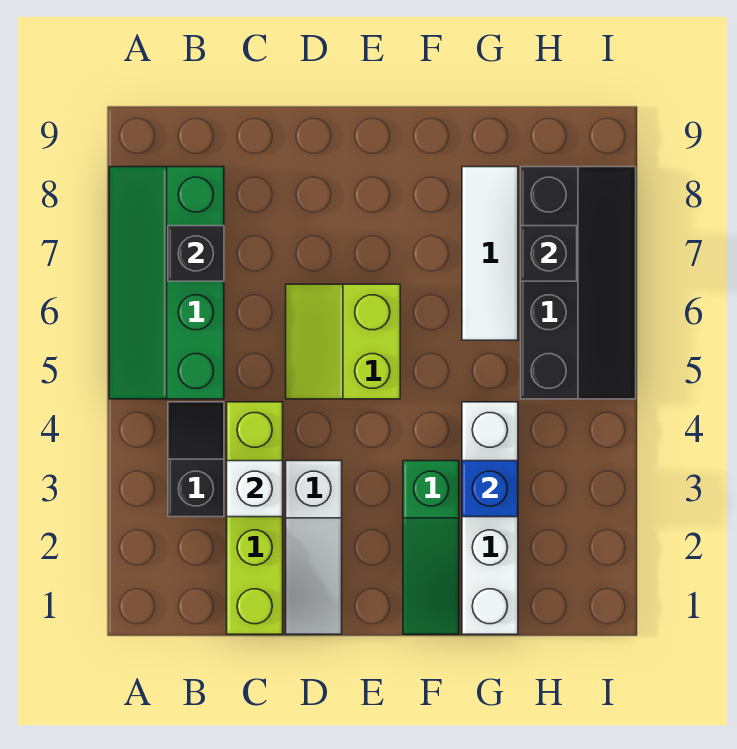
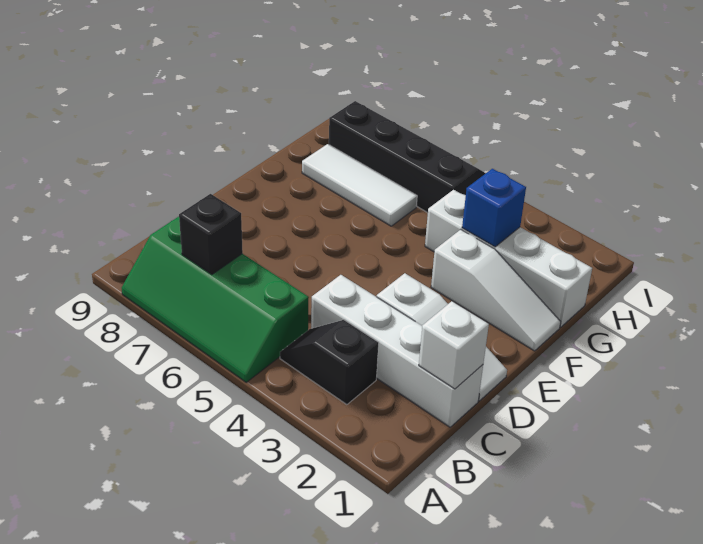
lime brick C1:C4 level 1 -> white brick C1:C4 level 1
white brick C3 level 2 -> white brick C1 level 2
lime slope D5:E6 level 1 top E -> none
green slope F1:F3 level 1 top 3 -> white slope F1:F3 level 1 top 3
black brick H7 level 2 -> none

